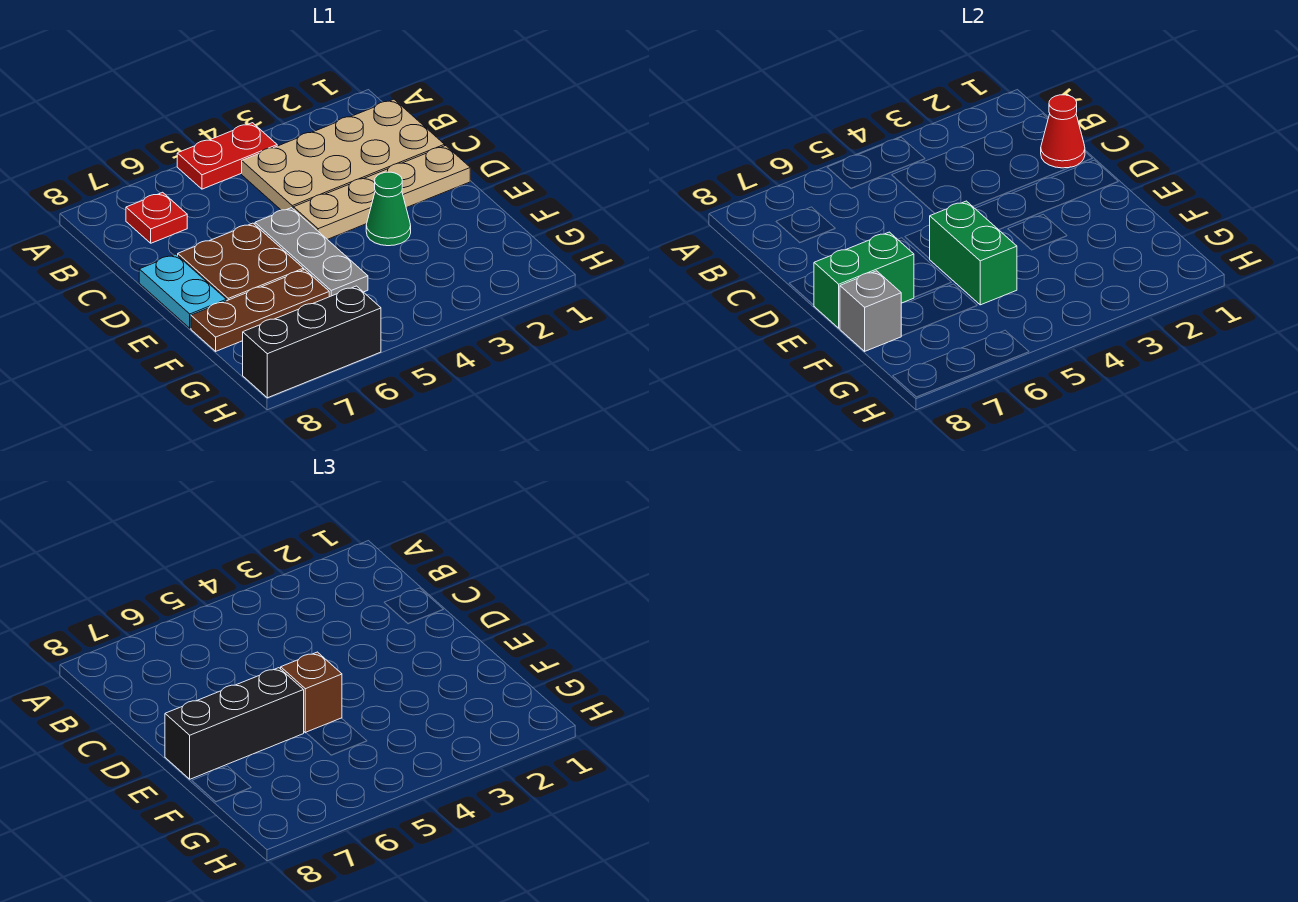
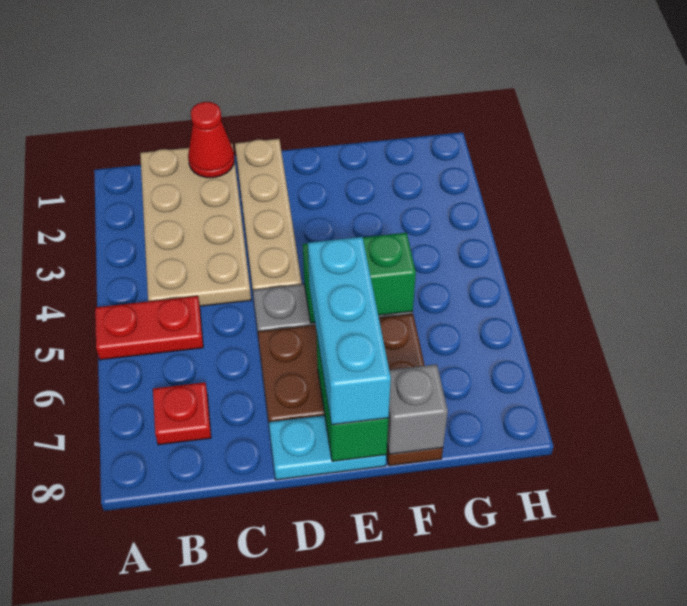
red plate A4:A5 level 1 -> red plate A5:B5 level 1
green cone E3 level 1 -> none
brown brick E5 level 3 -> none
black brick E6:E8 level 3 -> cyan brick E6:E8 level 3
black brick H6:H8 level 1 -> none

